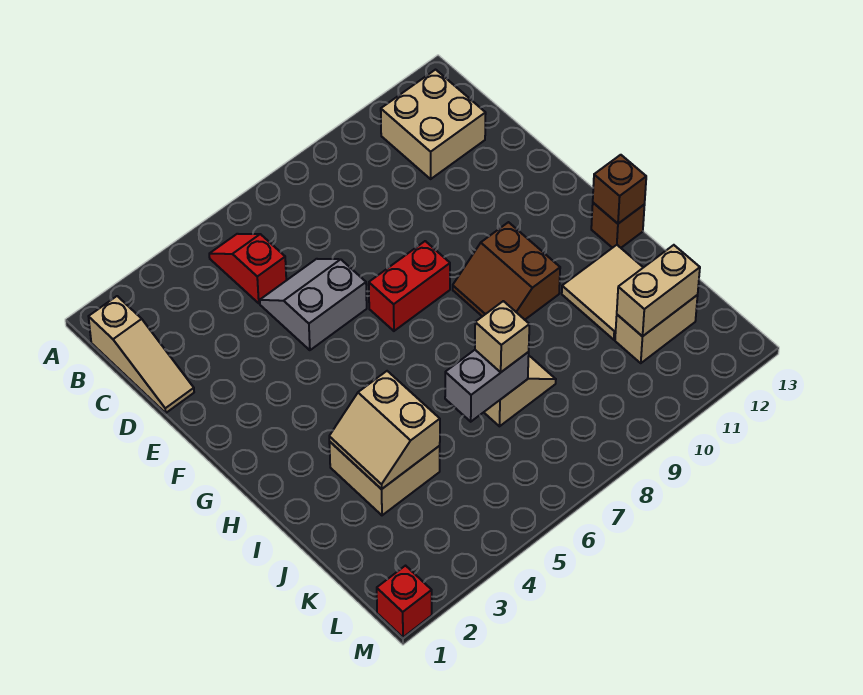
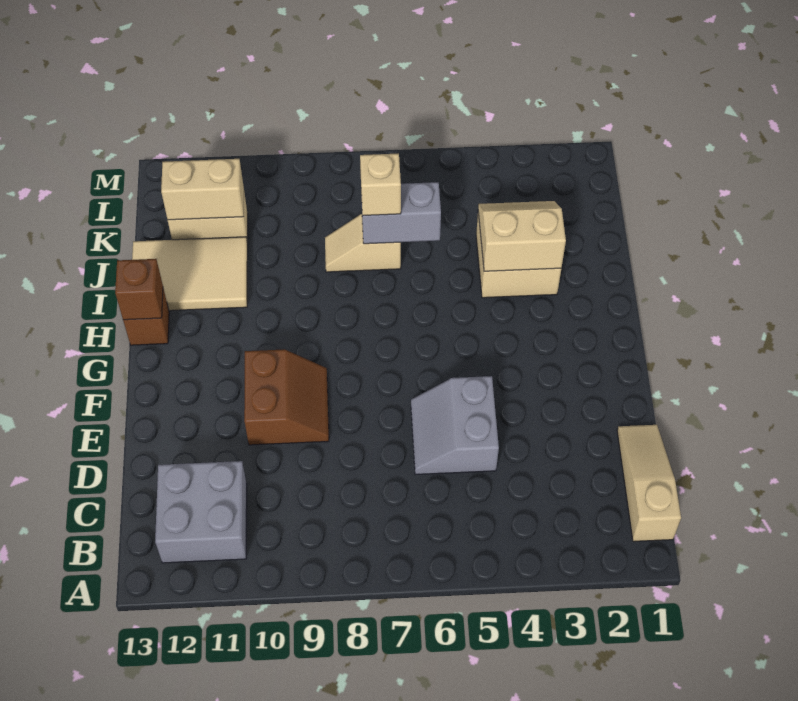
red slope B5:C5 level 1 top C -> none
tan brick B11:C12 level 1 -> grey brick B11:C12 level 1
grey slope D5:E6 level 1 top E -> grey slope D5:E6 level 1 top 5
red brick F7:F8 level 1 -> none
brown slope G9:H10 level 1 top 10 -> brown slope E9:F10 level 1 top 10
tan slope I3:J4 level 2 top 4 -> tan slope I3:J4 level 2 top I
tan tile I11:J12 level 1 -> tan tile I11:J13 level 1
red brick M1 level 1 -> none

